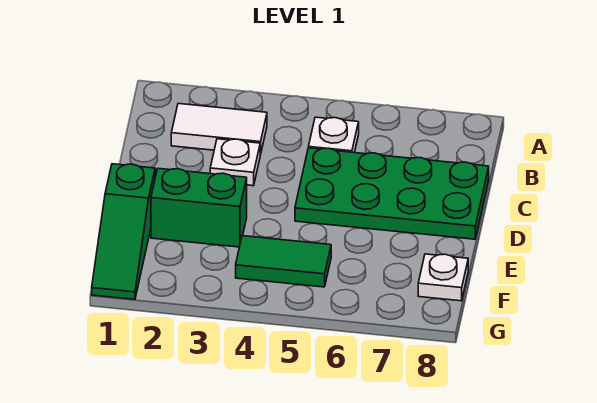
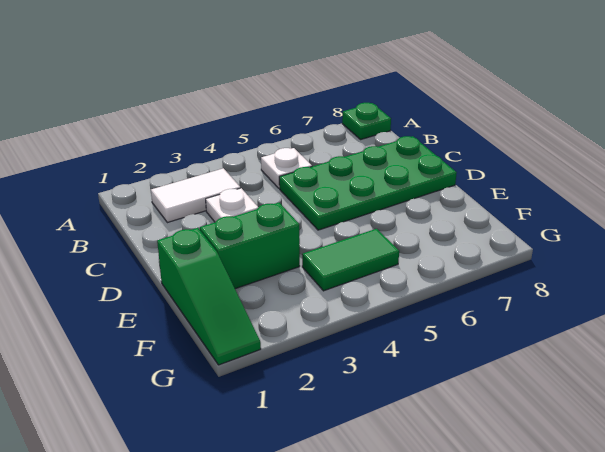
none -> green plate A8 level 1
white plate F8 level 1 -> none

